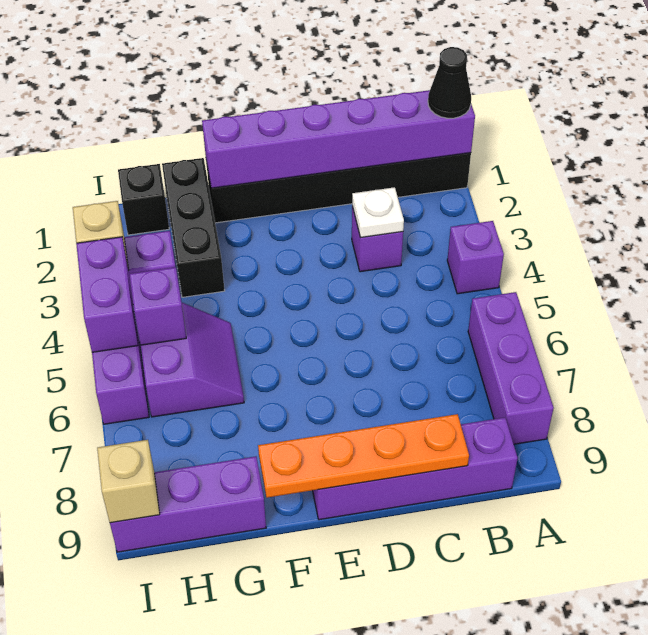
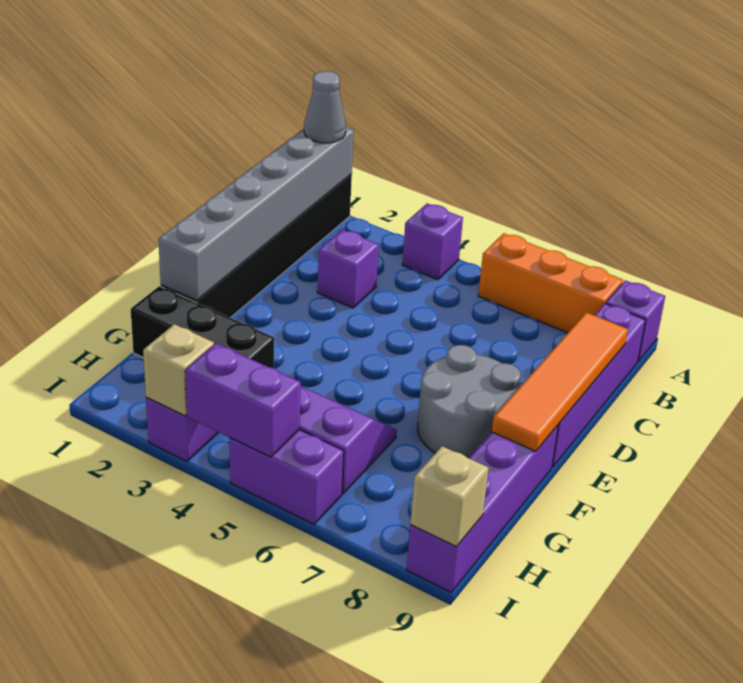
purple brick A1:F1 level 2 -> grey brick A1:F1 level 2
black cone A1 level 3 -> grey cone A1 level 3
purple brick A6:A8 level 1 -> orange brick A6:A8 level 1
white plate C3 level 2 -> none
orange plate C9:F9 level 2 -> orange tile C9:F9 level 2
none -> grey round brick E7:F8 level 1
purple brick G9:I9 level 1 -> purple brick F9:I9 level 1
black brick H1 level 1 -> none
purple brick H5 level 2 -> purple brick A9 level 1

